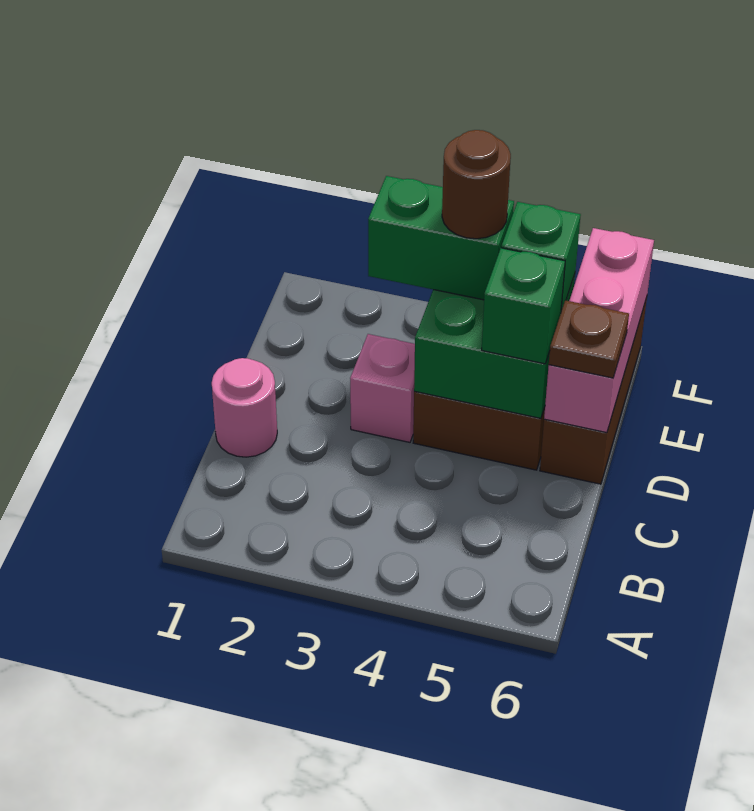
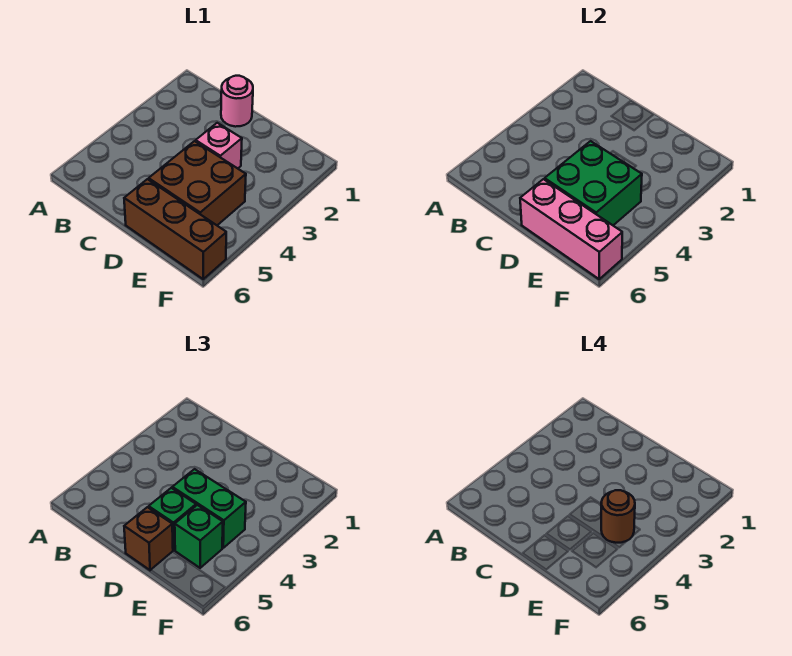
brown plate D6 level 3 -> brown brick D6 level 3
green brick E3:E4 level 3 -> green brick D4:E4 level 3

